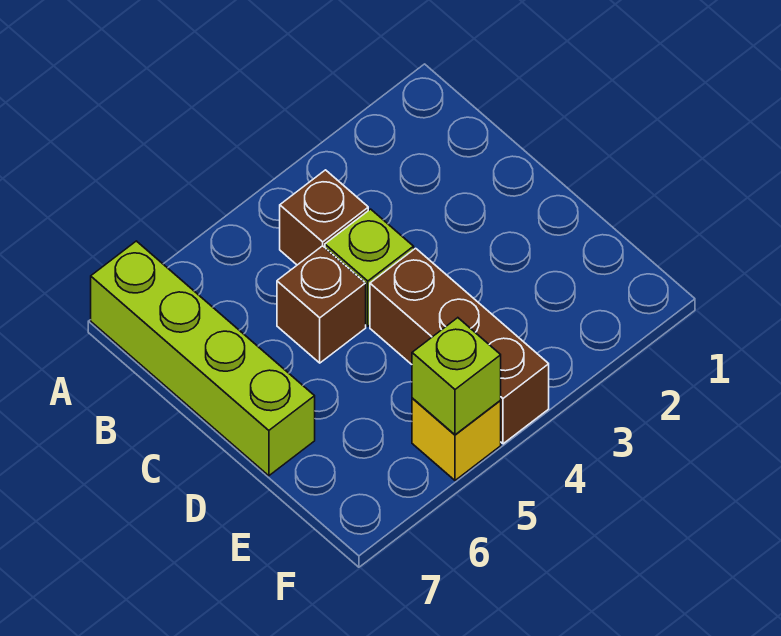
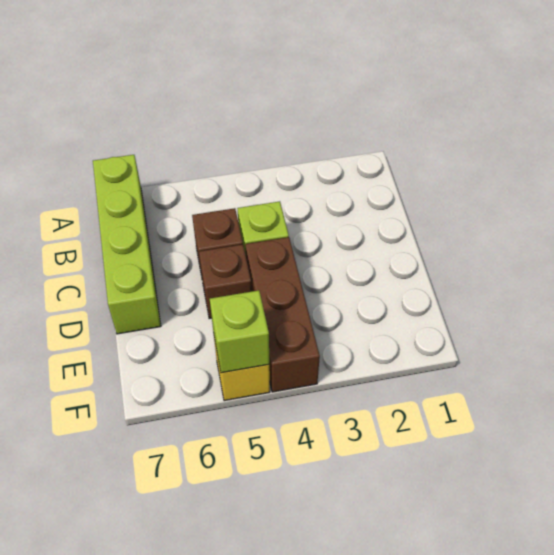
brown brick B4 level 1 -> brown brick D5 level 1

